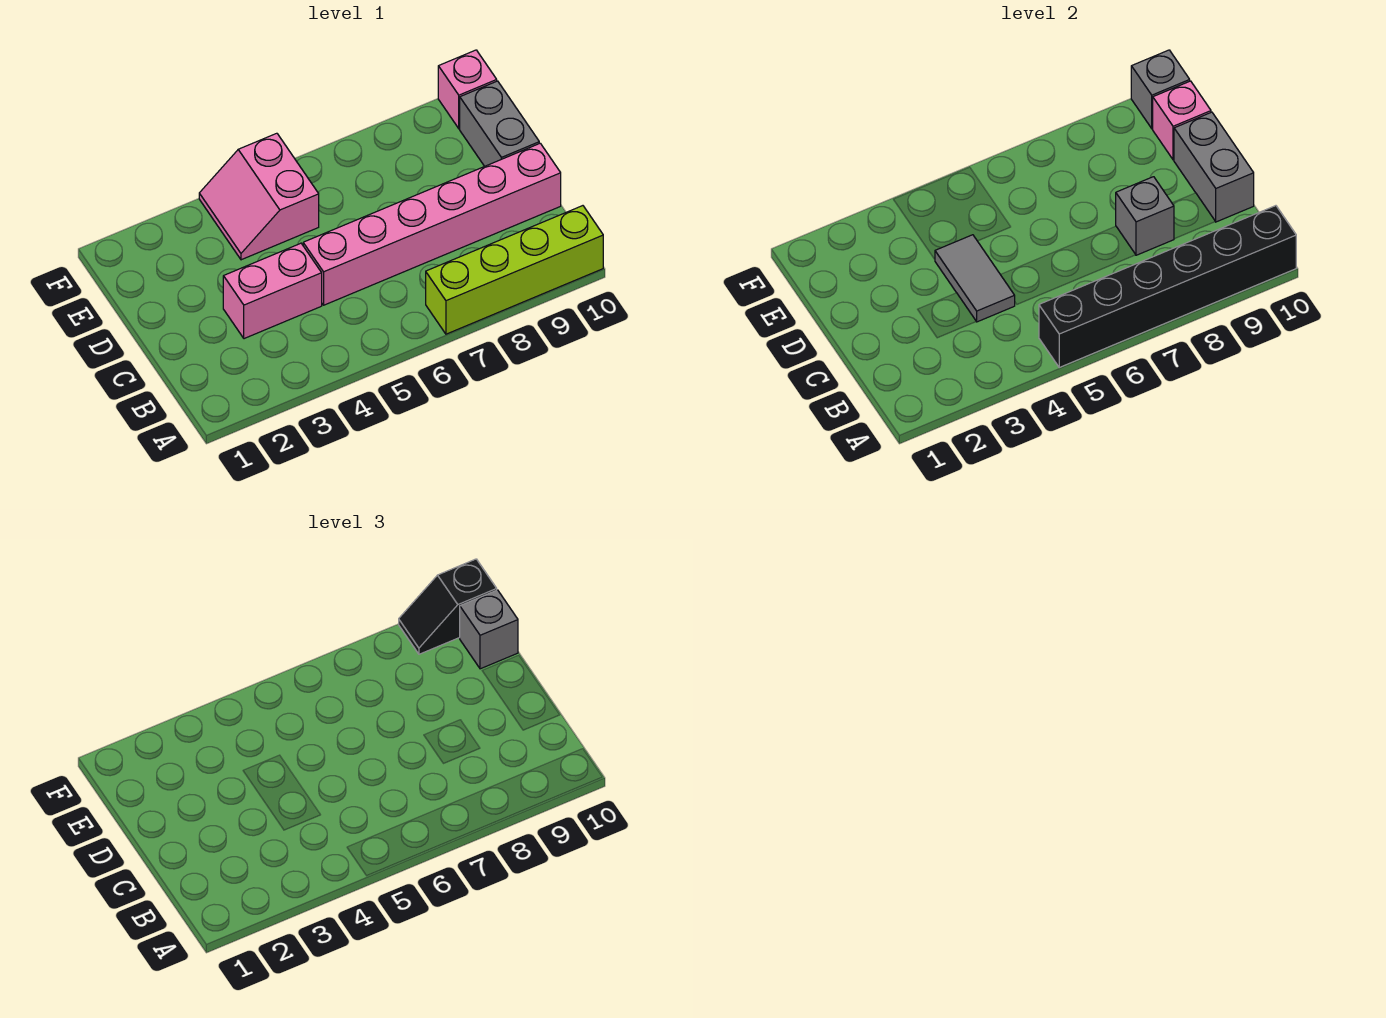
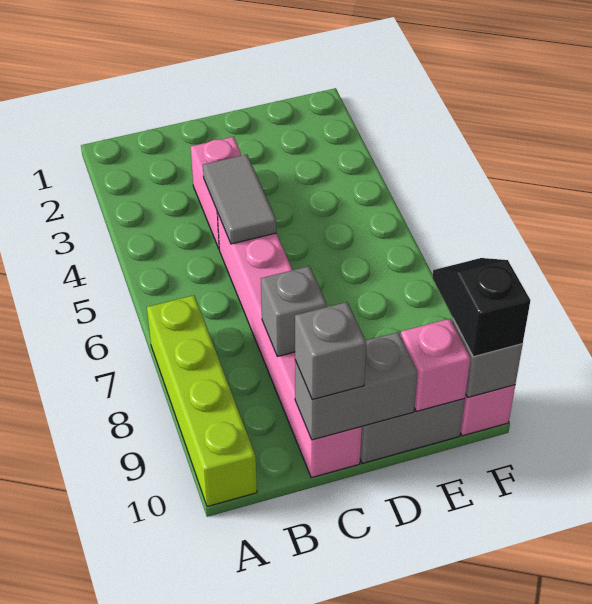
black brick A5:A10 level 2 -> none
grey tile C4:D4 level 2 -> grey tile C4:C5 level 2
pink slope E4:F5 level 1 top 5 -> none
grey brick E10 level 3 -> grey brick C10 level 3

